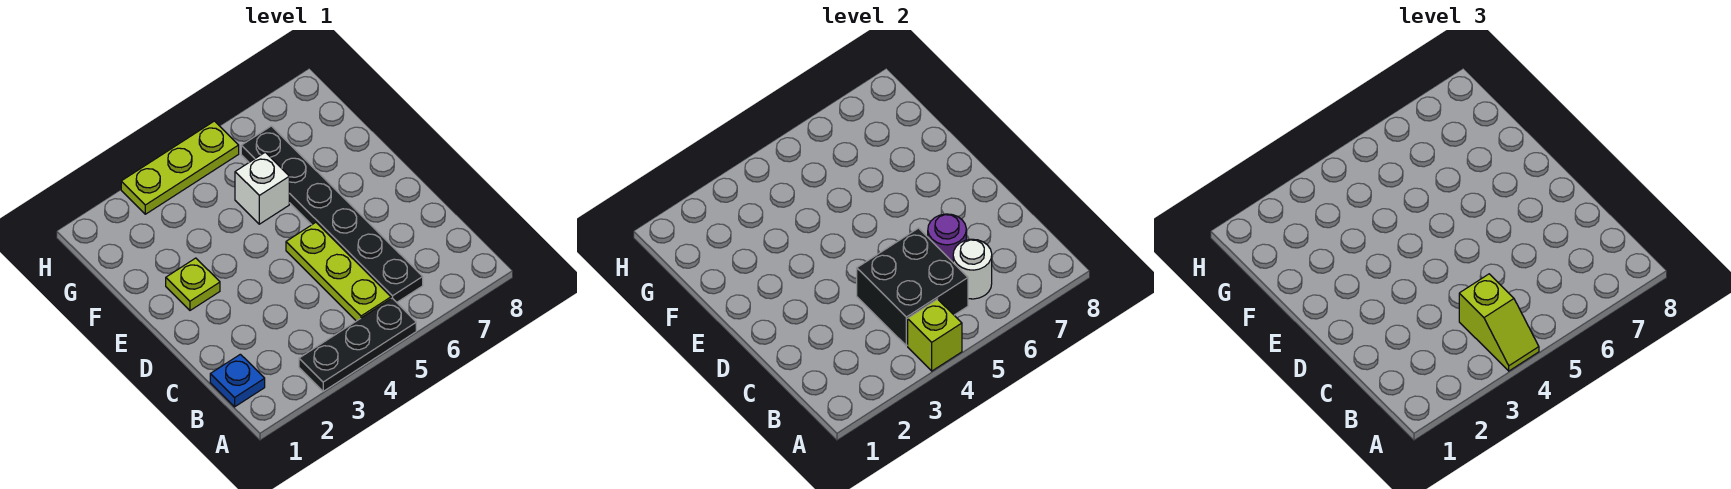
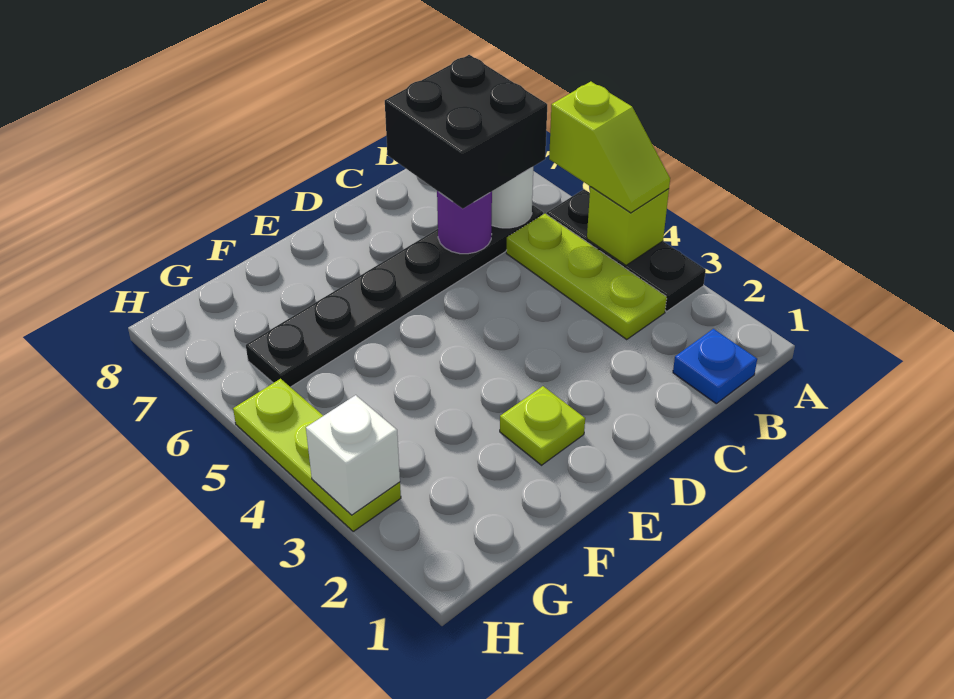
lime slope A4:B4 level 3 top B -> lime slope A4:A5 level 3 top 5
black brick B4:C5 level 2 -> black brick B6:C7 level 3
lime plate B5:D5 level 1 -> lime plate B3:B5 level 1
white brick F5 level 1 -> white brick H3 level 2

